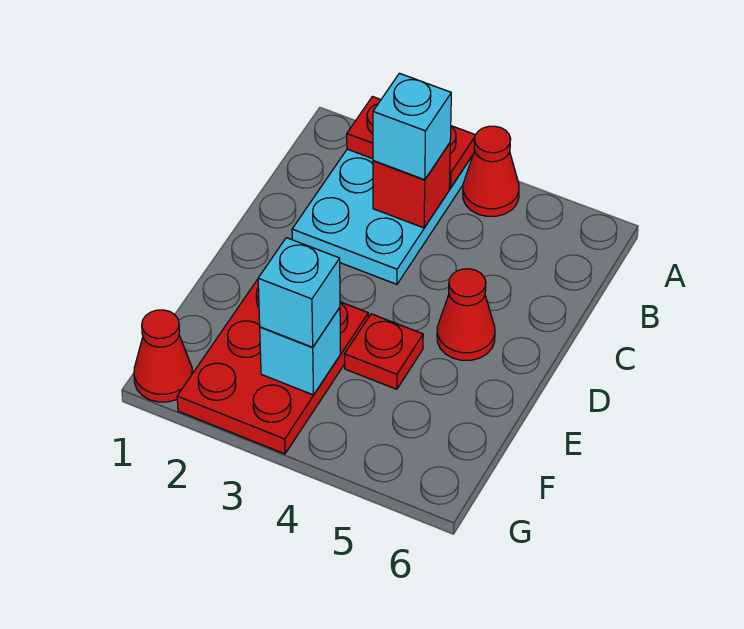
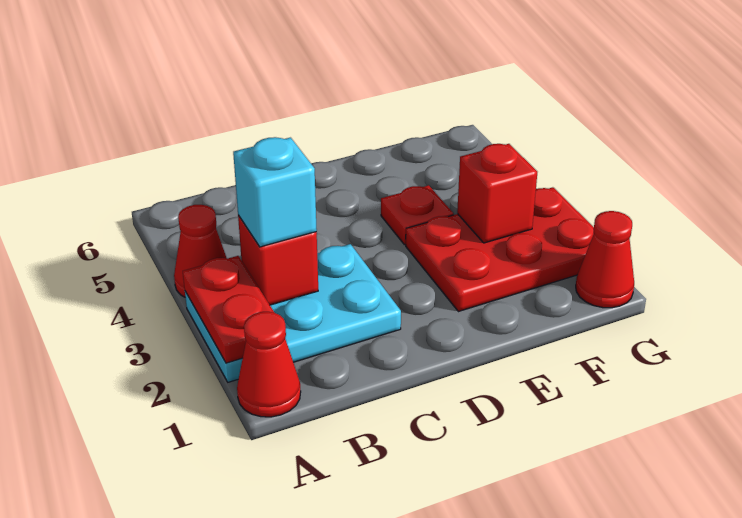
red cone D5 level 1 -> red cone A1 level 1
cyan brick F3 level 2 -> red brick F3 level 2
cyan brick F3 level 3 -> none

